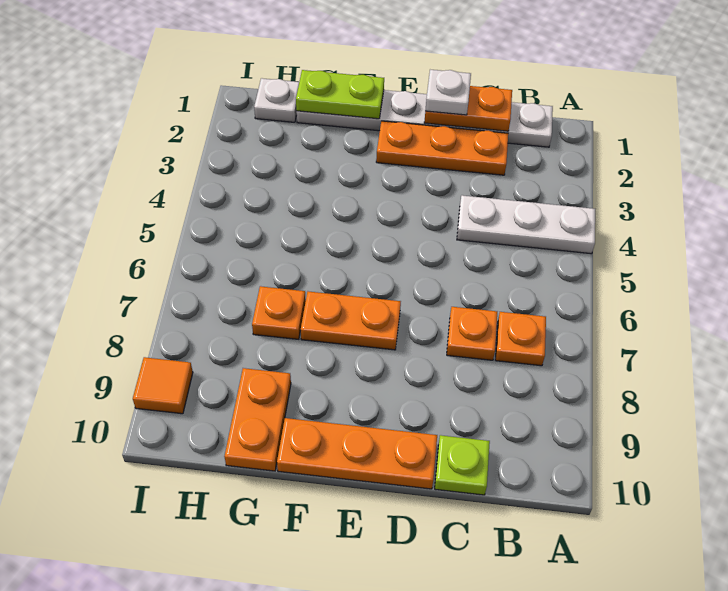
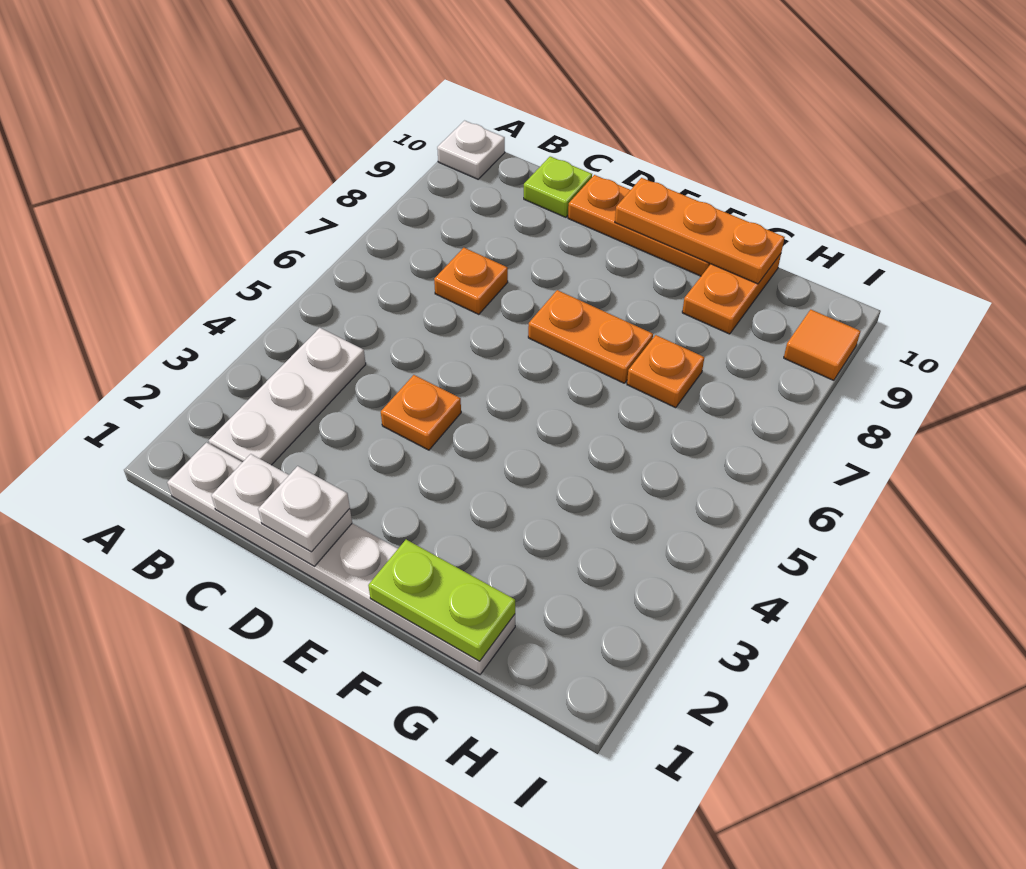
white plate A4:C4 level 1 -> white plate B2:B4 level 1
orange plate B7 level 1 -> orange plate D4 level 1
orange plate C1:D1 level 2 -> white plate C1:D1 level 2
orange plate C2:E2 level 1 -> orange plate E10:G10 level 2
white plate H1 level 1 -> white plate A10 level 1

